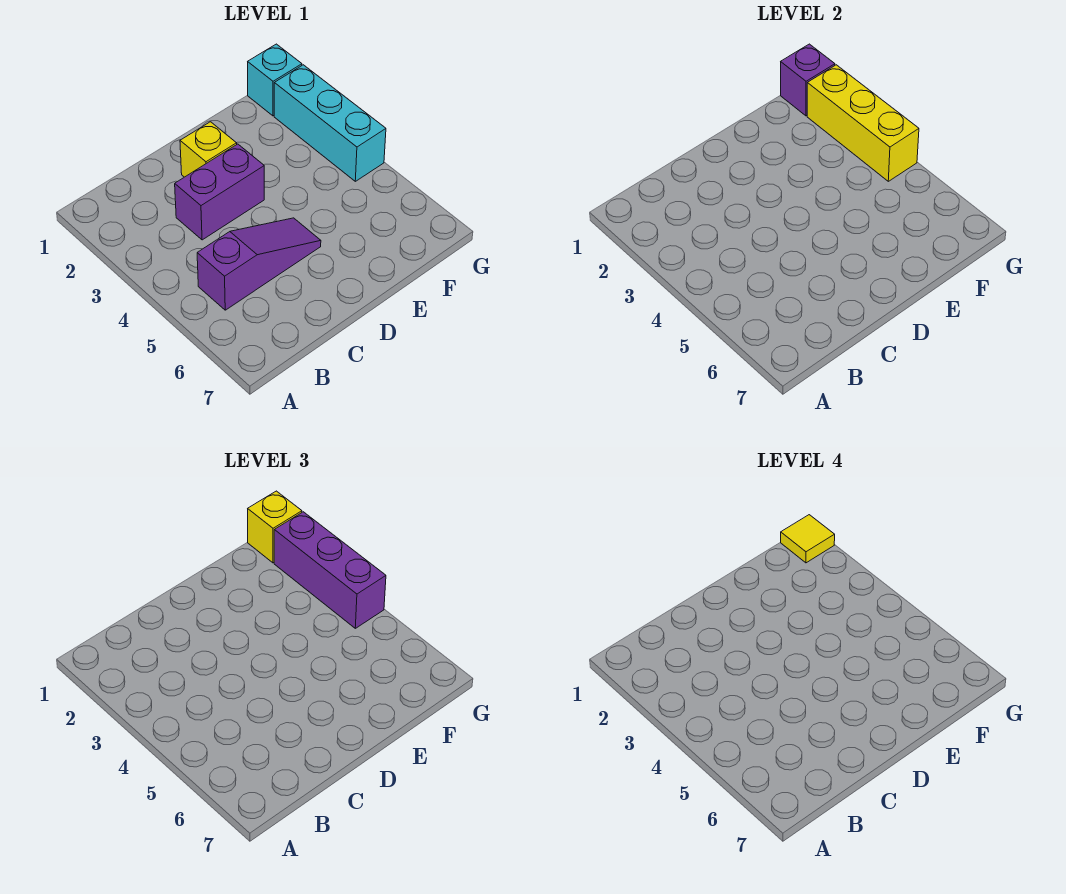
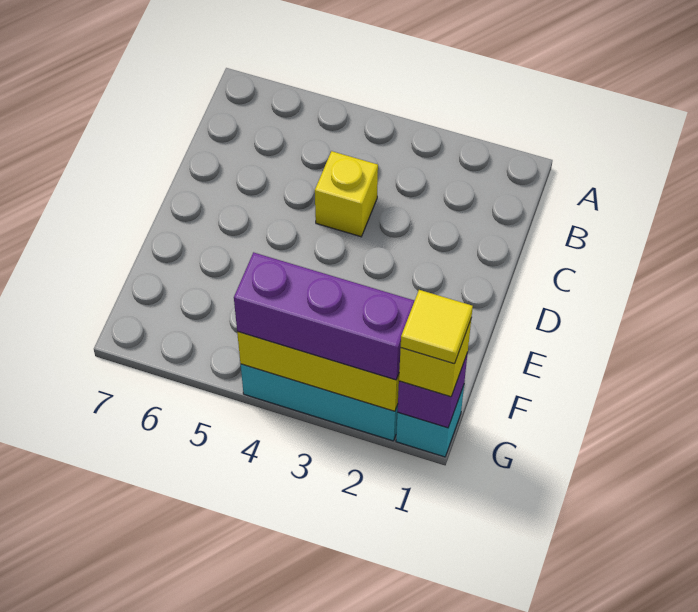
purple slope B5:D5 level 1 top B -> none
purple brick C3:D3 level 1 -> none
yellow brick D2 level 1 -> yellow brick C4 level 1

